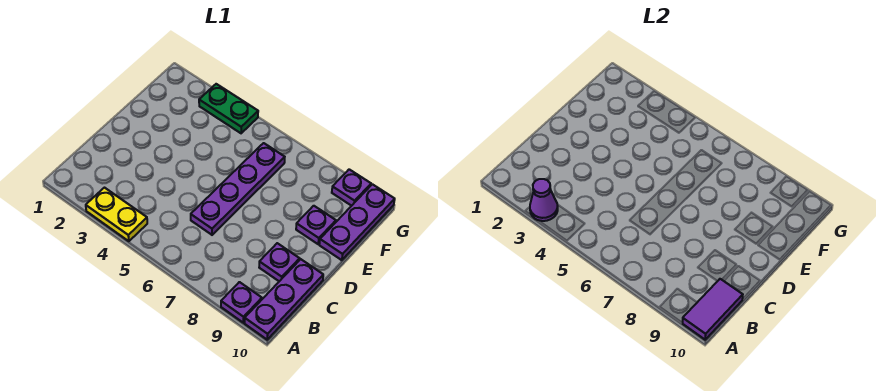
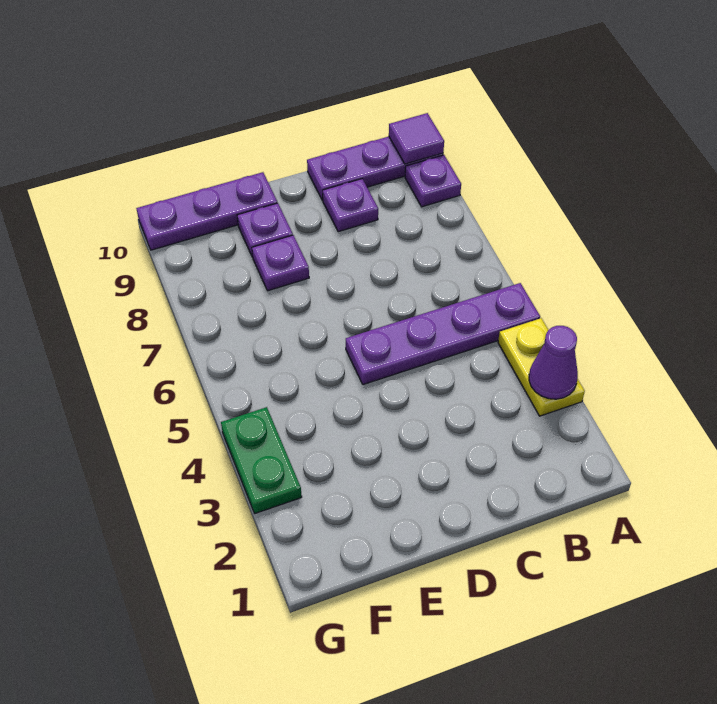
purple tile A10:B10 level 2 -> purple tile A10 level 2
purple plate C6:F6 level 1 -> purple plate A5:D5 level 1
purple plate G9 level 1 -> purple plate E8 level 1

